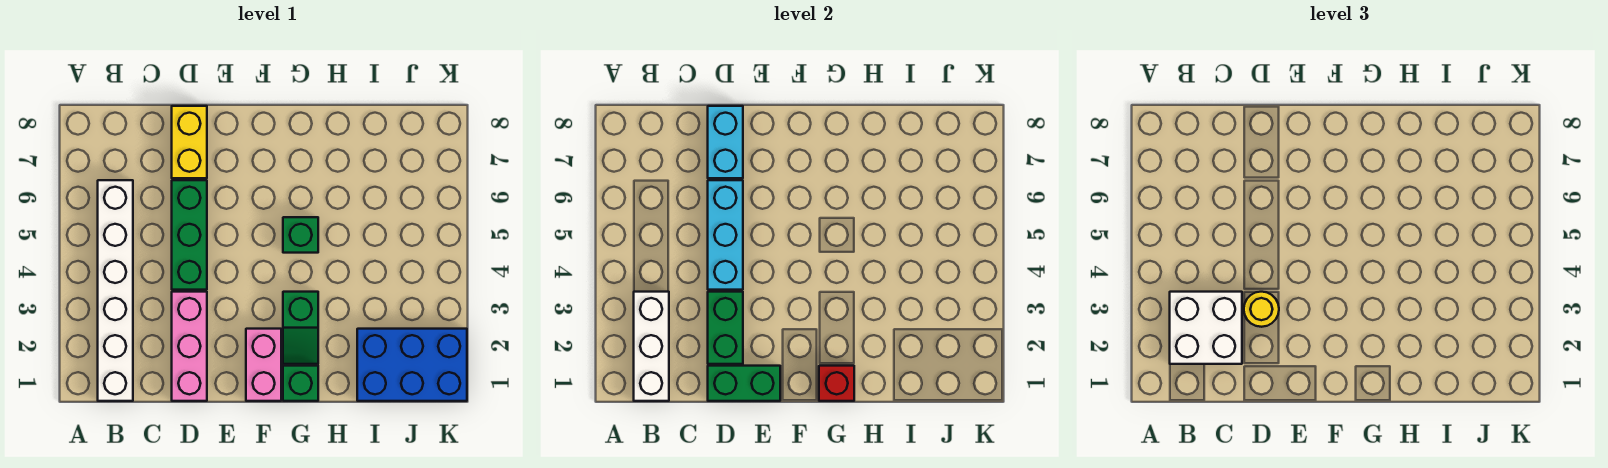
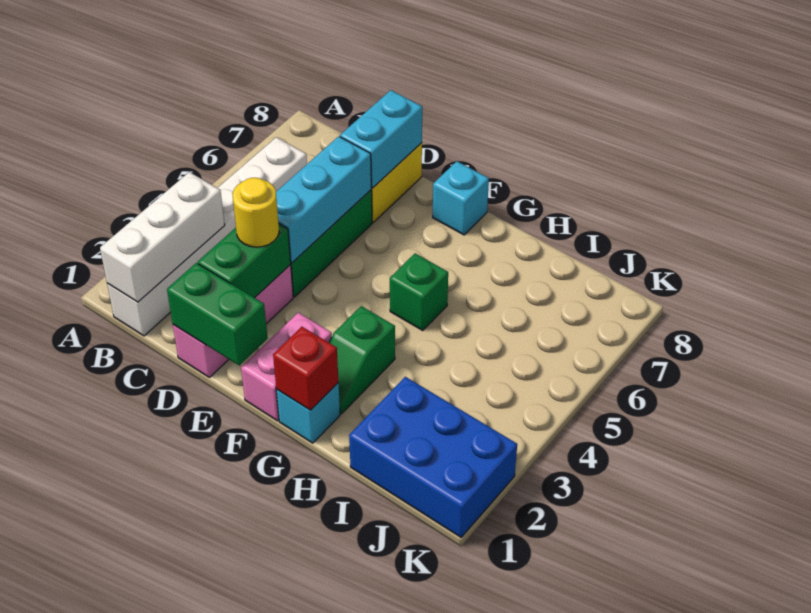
white brick B2:C3 level 3 -> none
none -> cyan brick F8 level 1
green brick G1 level 1 -> cyan brick G1 level 1

